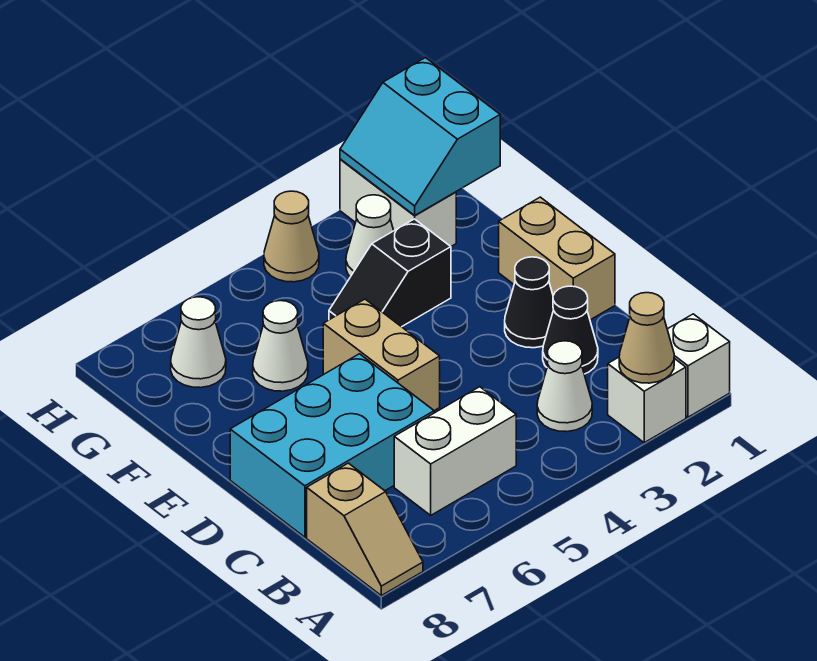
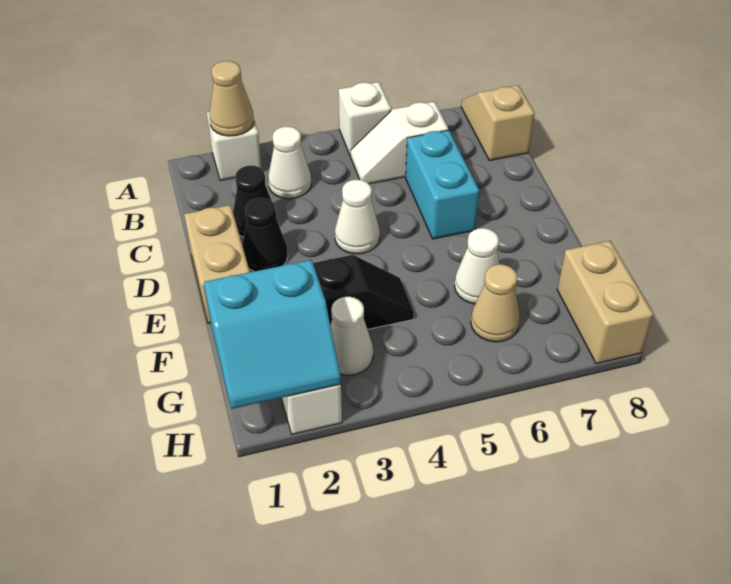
white brick A1 level 1 -> white brick A5 level 1
white brick B5:B6 level 1 -> white slope B5:B6 level 1 top 6
cyan brick C6:D8 level 1 -> cyan brick C6:D6 level 1
tan brick D5:E5 level 1 -> tan brick G8:H8 level 1
cyan slope G1:H2 level 2 top 1 -> cyan slope G1:H2 level 2 top G
white cone G7 level 1 -> white cone D4 level 1
tan cone H4 level 1 -> tan cone G6 level 1

